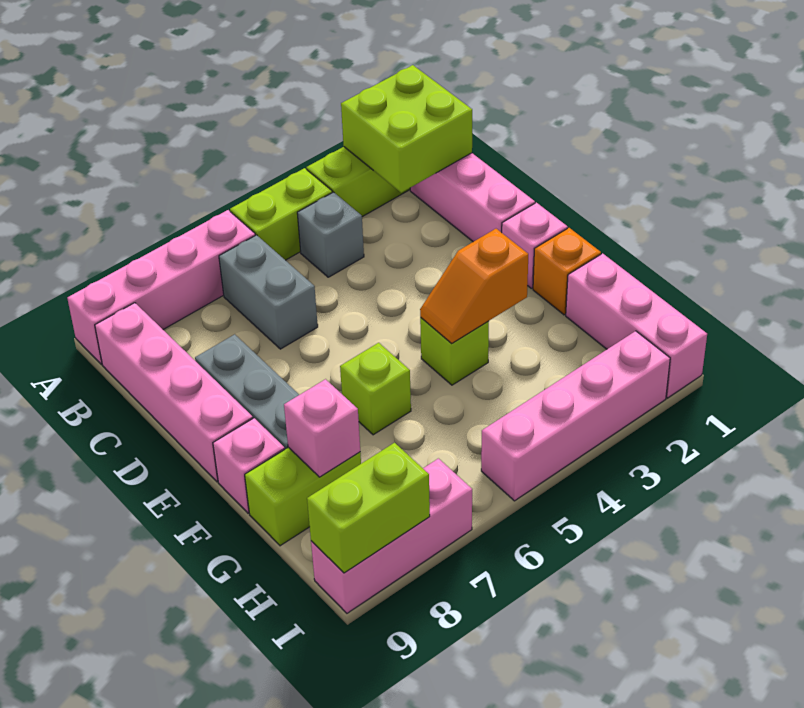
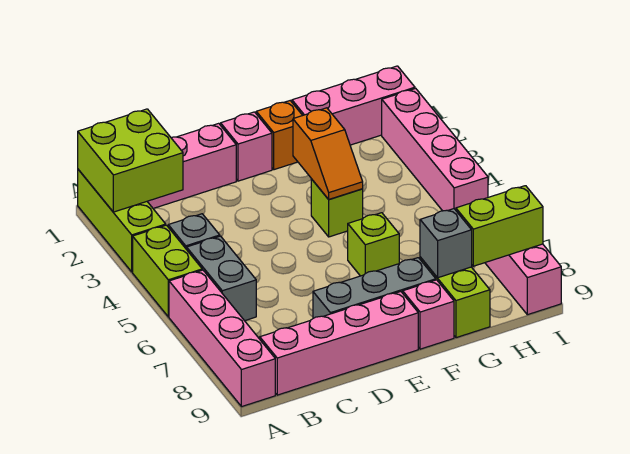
grey brick B6:C6 level 1 -> grey brick B5:B6 level 1
pink brick G8 level 2 -> grey brick G8 level 2
lime brick I8:I9 level 2 -> lime brick H8:I8 level 2

